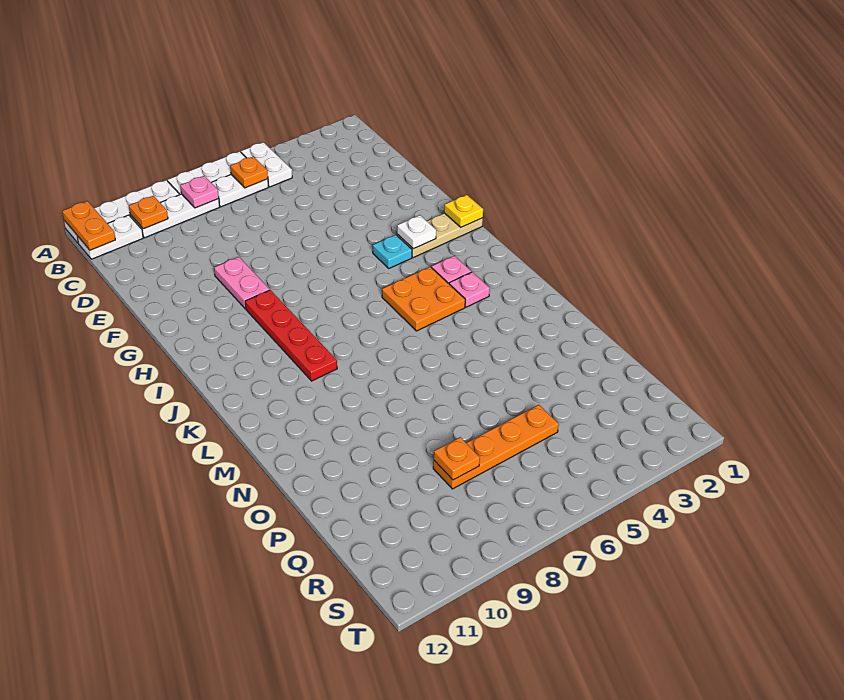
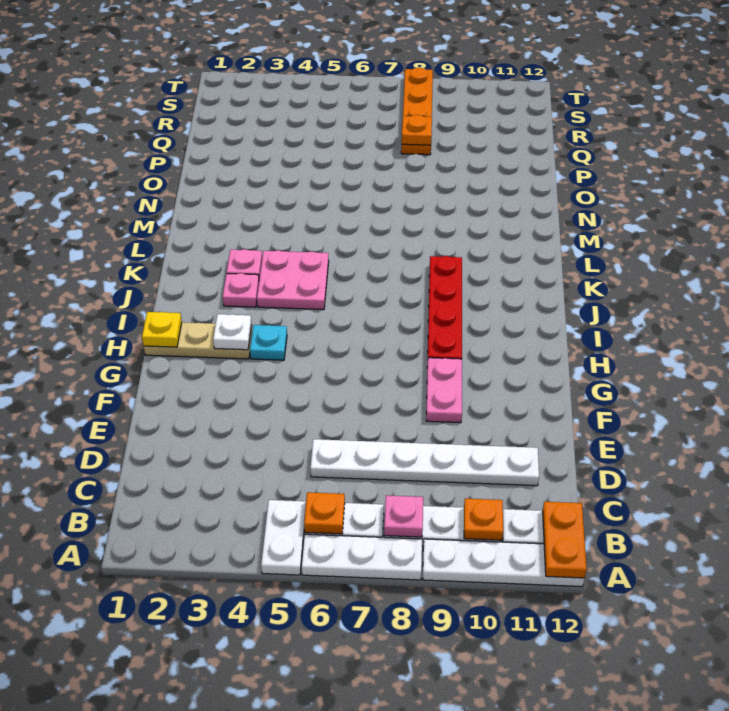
none -> white plate D6:D11 level 1
orange plate J4:K5 level 1 -> pink plate J4:K5 level 1
orange plate Q5:Q8 level 1 -> orange plate Q8:T8 level 1

